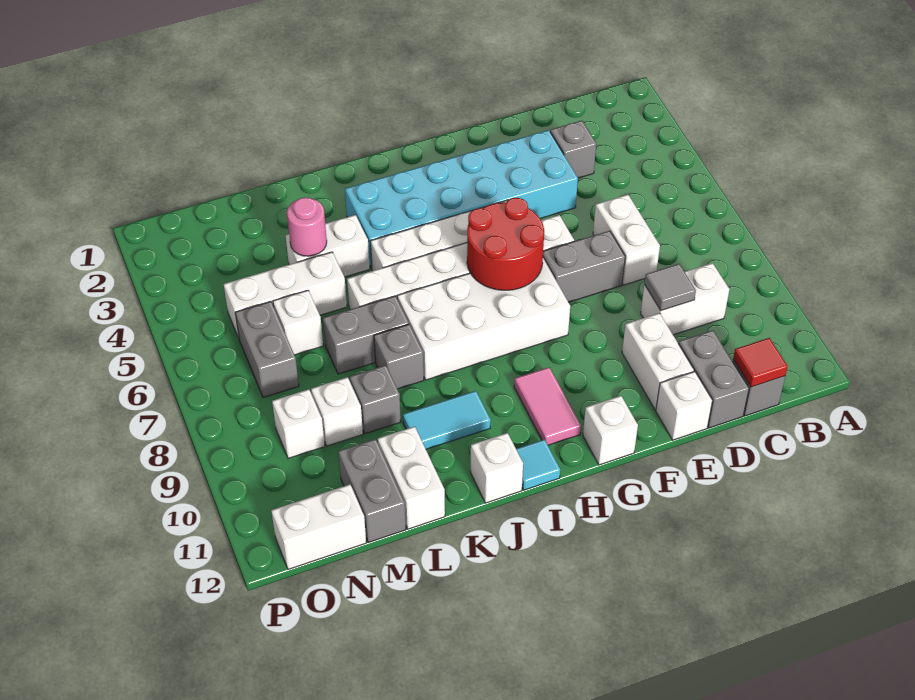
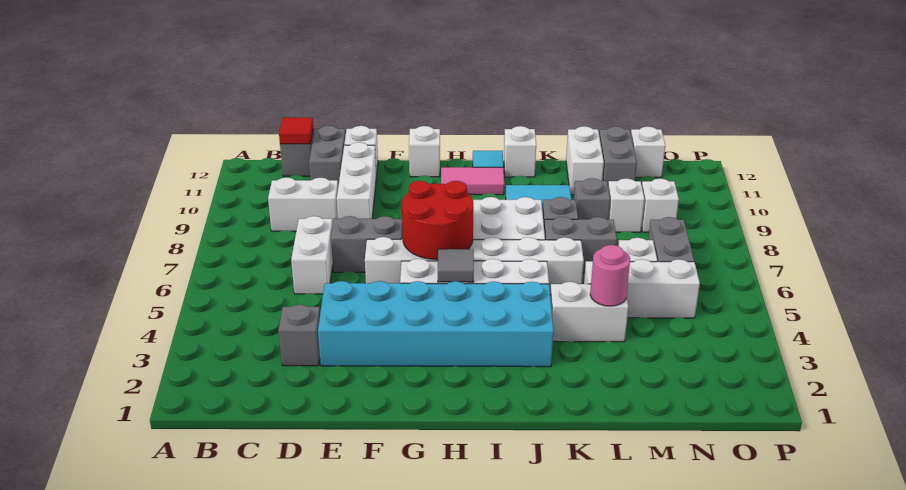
grey tile D9 level 2 -> grey tile H5 level 2
white brick E10:E11 level 1 -> white brick E9:E11 level 1
pink tile H10:H11 level 1 -> pink tile H11:I11 level 1
white brick N12:O12 level 1 -> white brick N12 level 1

